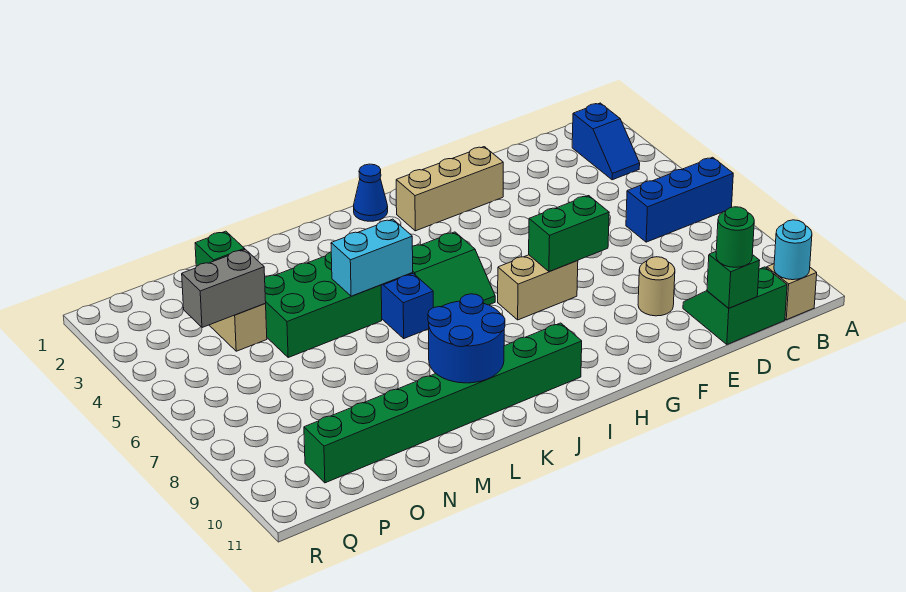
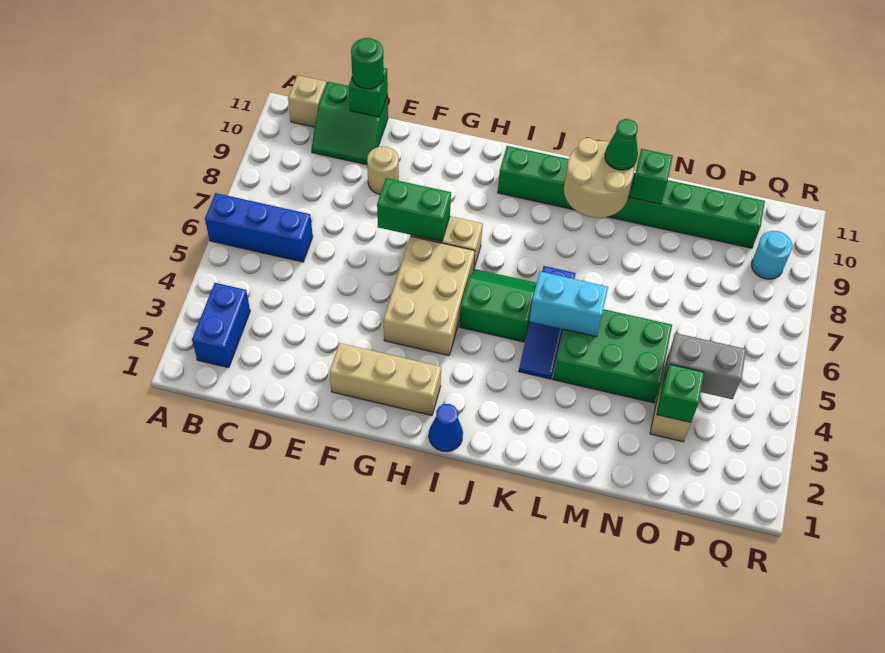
blue slope B2:B3 level 1 top 2 -> blue brick B2:B3 level 1
cyan round brick B11 level 2 -> cyan round brick Q9 level 1
none -> tan brick G4:H6 level 1
blue round brick K9:L10 level 2 -> tan round brick K9:L10 level 2
none -> green cone L10 level 3
none -> green brick M10 level 2

